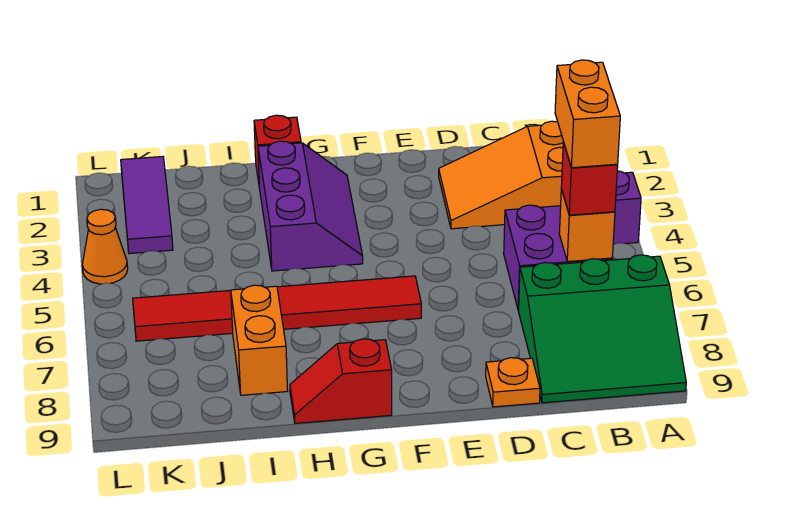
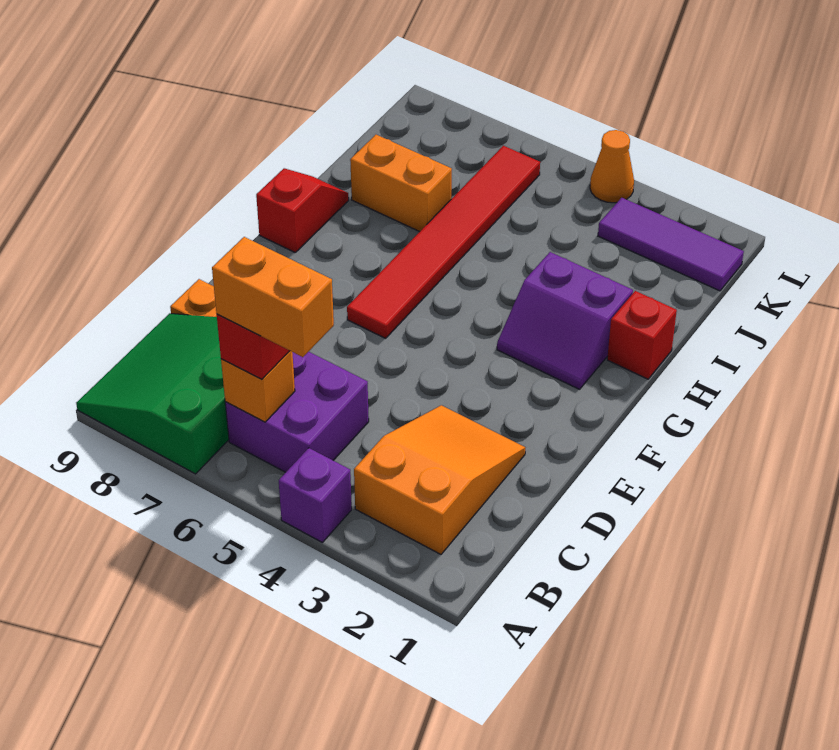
purple slope G2:H4 level 1 top H -> purple slope G2:H3 level 1 top H

